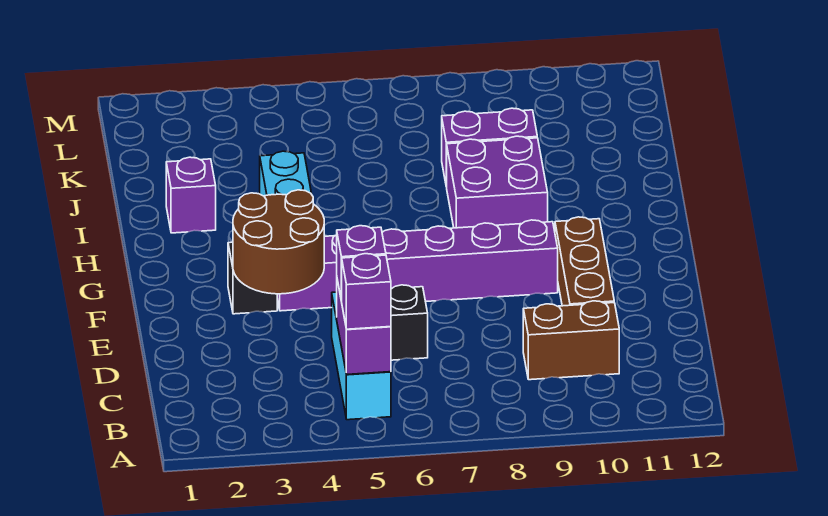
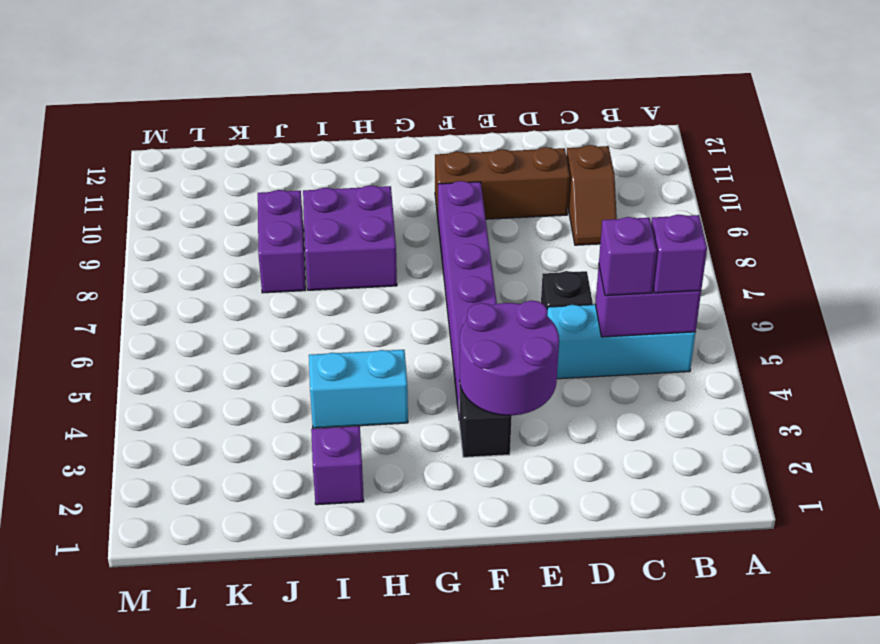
brown brick C9:C10 level 1 -> brown slope C9:C10 level 1 top 10
brown round brick E3:F4 level 2 -> purple round brick E3:F4 level 2

